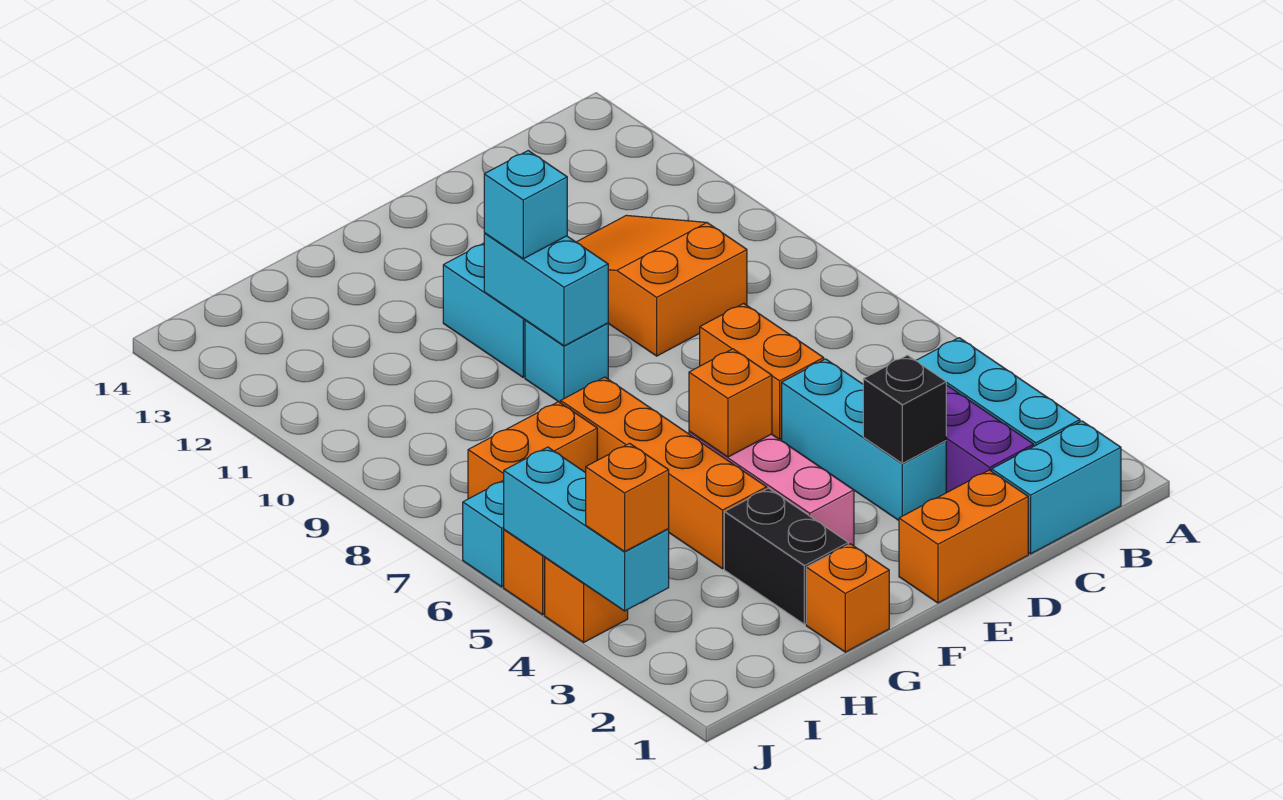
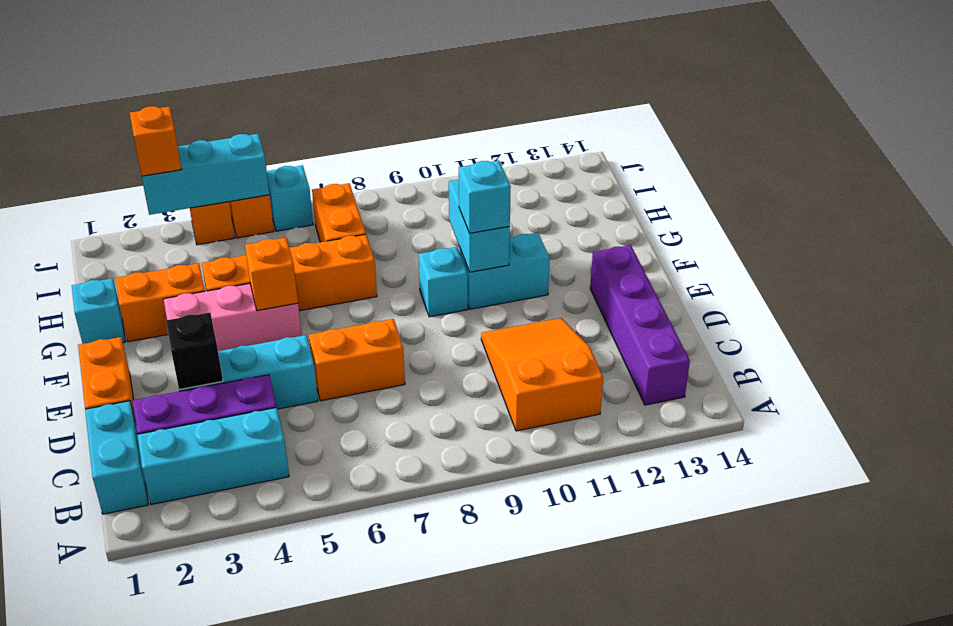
none -> purple brick B13:E13 level 1
orange slope C9:D11 level 1 top 9 -> orange slope B10:D11 level 1 top B
cyan brick F9:F10 level 2 -> cyan brick F10:G10 level 2
orange brick G1 level 1 -> cyan brick G1 level 1
black brick G2:G3 level 1 -> orange brick G2:G3 level 1

